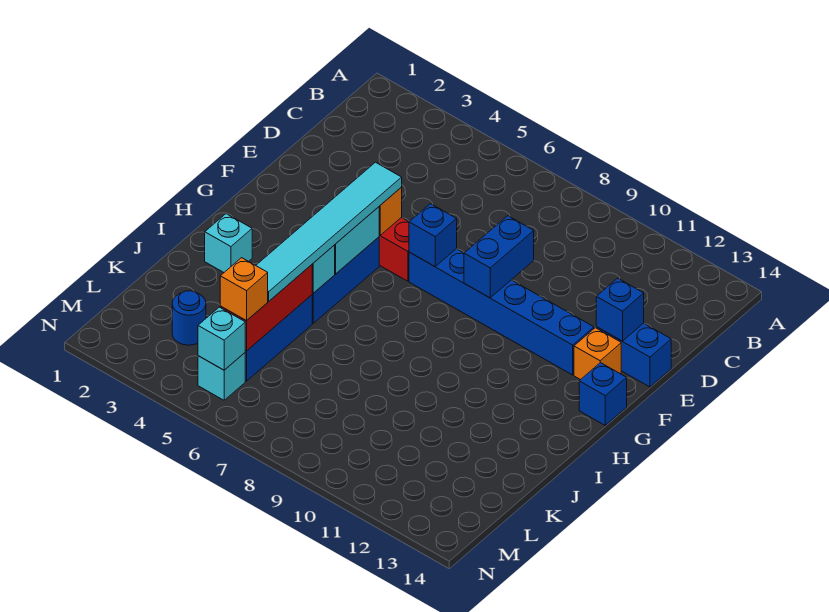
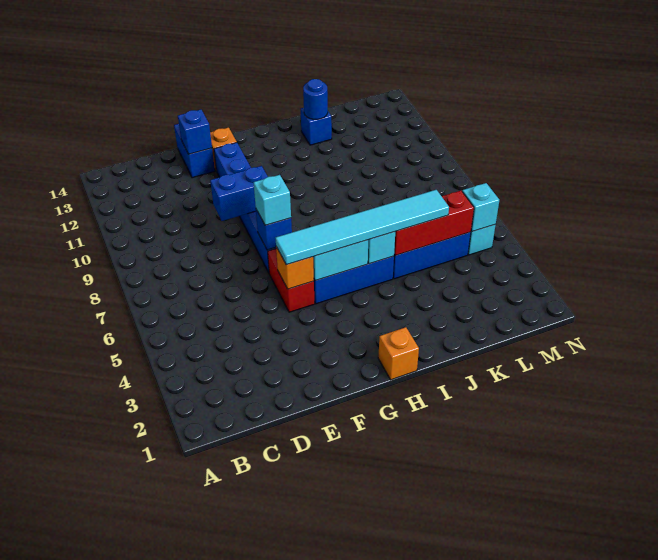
blue brick G14 level 1 -> blue brick J13 level 1
cyan brick I2 level 1 -> cyan brick F7 level 3
blue round brick L3 level 1 -> blue round brick J13 level 2
orange brick L5 level 3 -> orange brick H1 level 1

